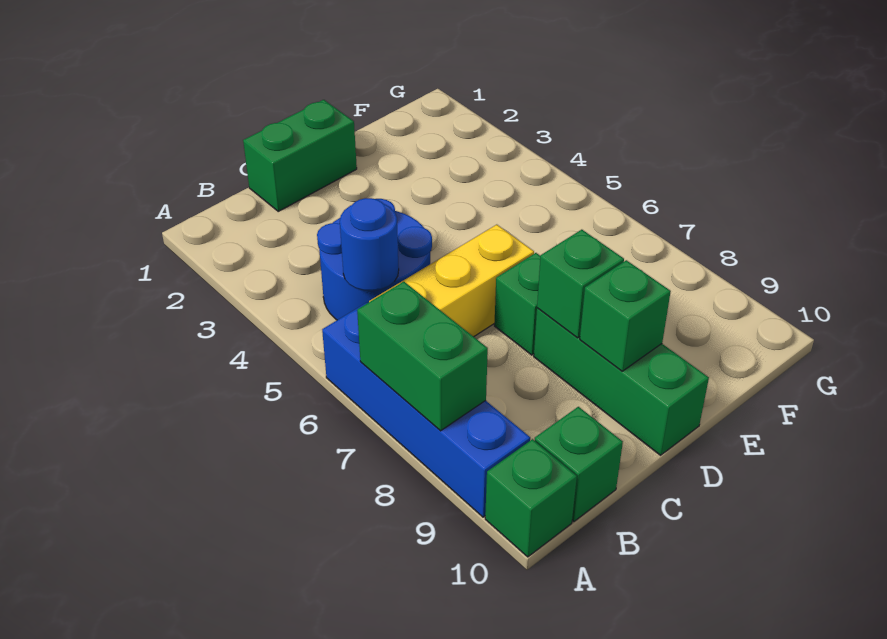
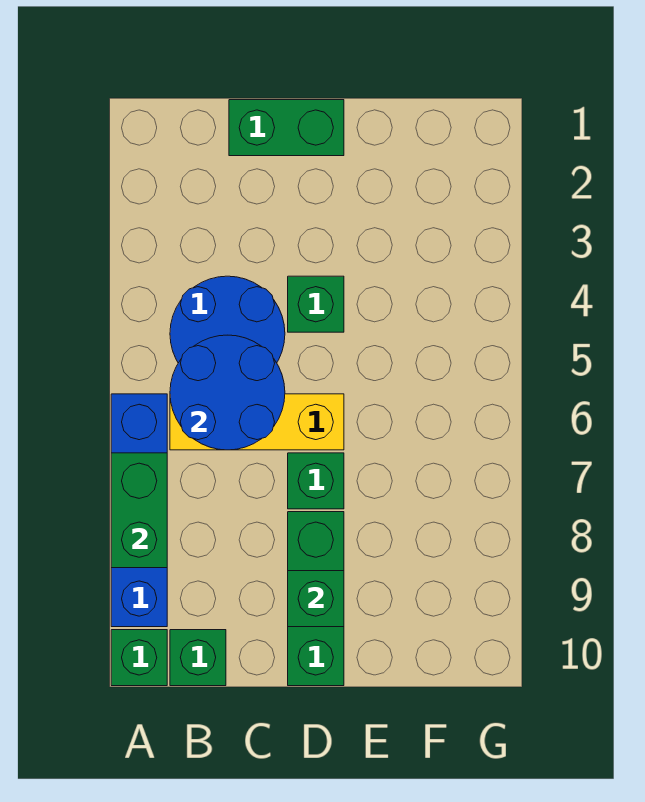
blue round brick B5 level 2 -> blue round brick B5:C6 level 2
green brick D8 level 2 -> green brick D4 level 1

